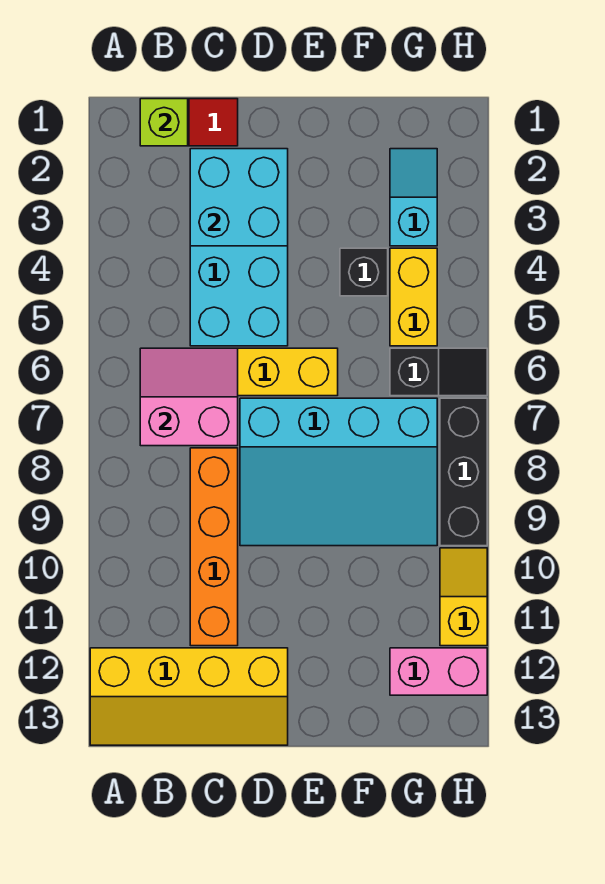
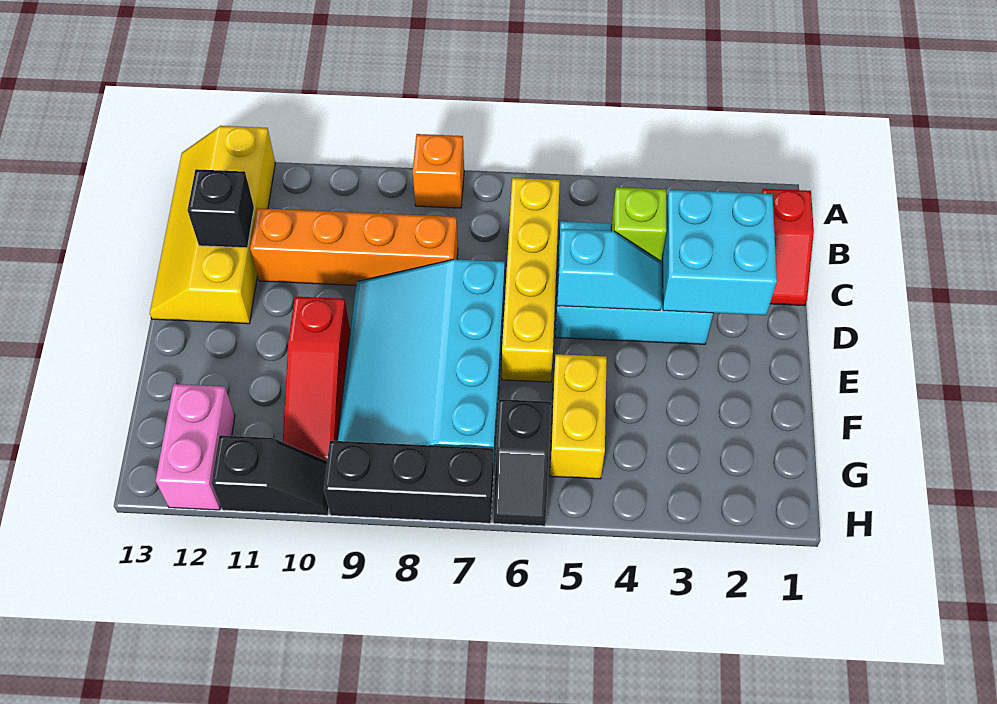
none -> orange brick A8 level 1
lime brick B1 level 2 -> lime brick C4 level 2
pink slope B6:C7 level 2 top 7 -> none
none -> red slope E10:G10 level 1 top E
black brick F4 level 1 -> black brick C12 level 2
cyan slope G2:G3 level 1 top 3 -> cyan slope D4:D5 level 2 top 5
yellow brick G4:G5 level 1 -> yellow brick F5:G5 level 1
yellow slope H10:H11 level 1 top 11 -> black slope H10:H11 level 1 top 11

